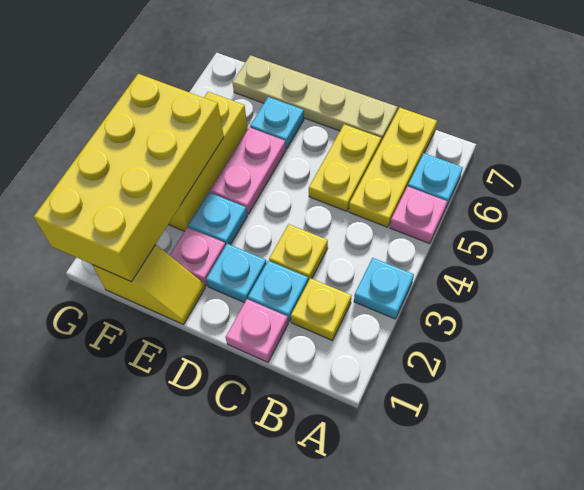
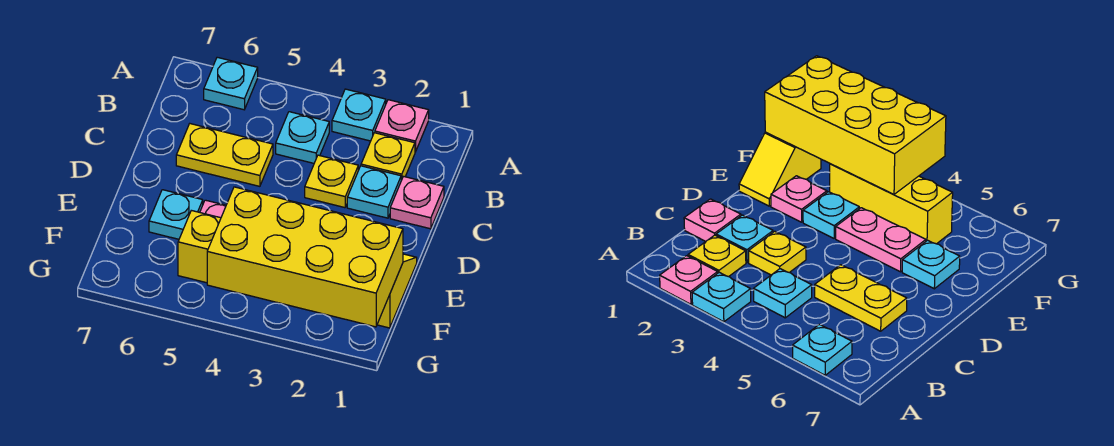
pink plate A5 level 1 -> pink plate A2 level 1
yellow plate B5:B7 level 1 -> none
tan plate C7:F7 level 1 -> none
cyan plate D2 level 1 -> cyan plate B4 level 1

